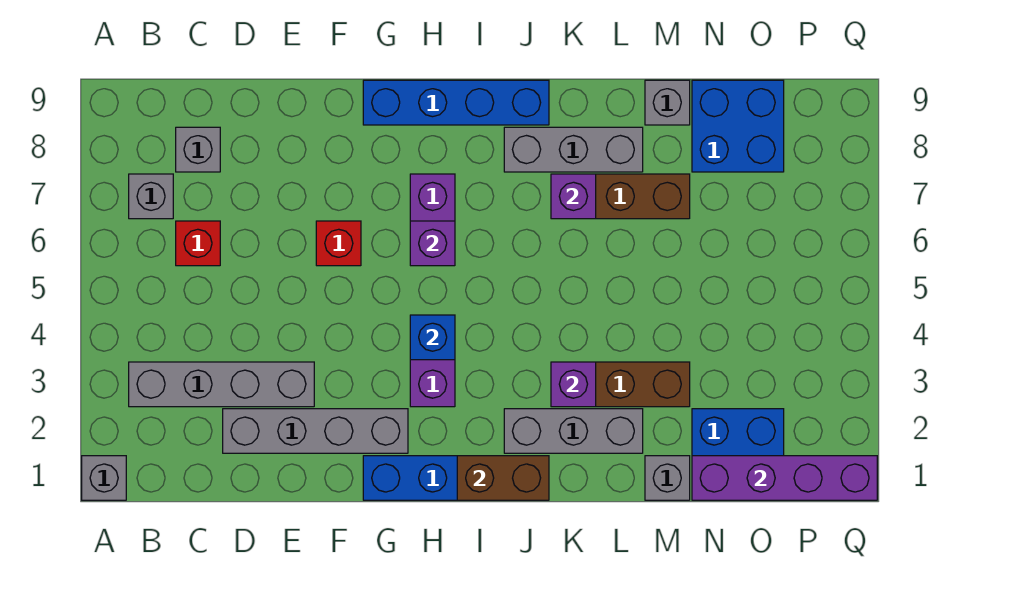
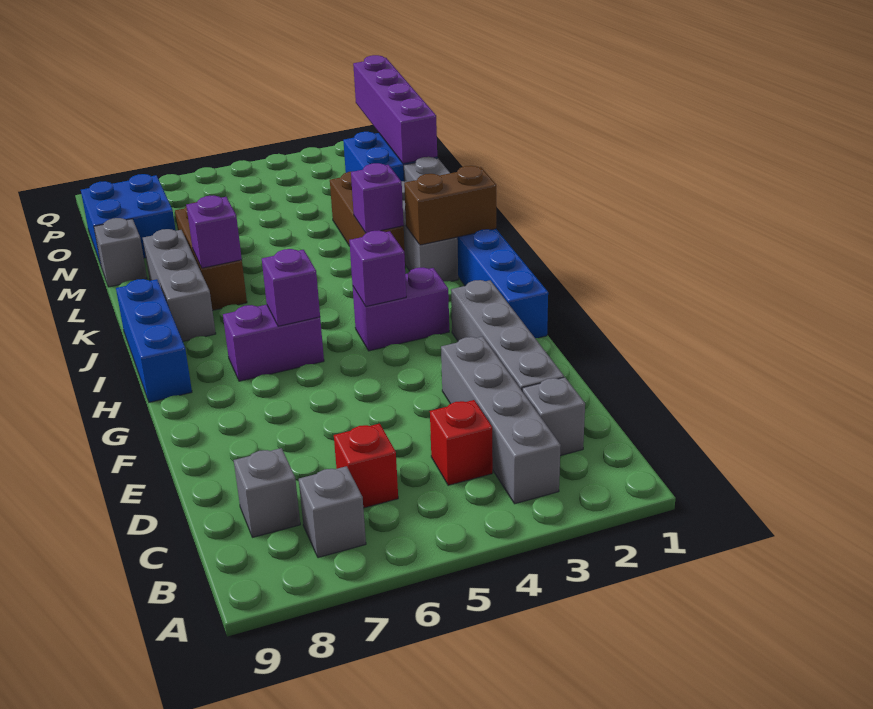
grey brick A1 level 1 -> grey brick C2 level 1
red brick F6 level 1 -> red brick C4 level 1
blue brick G9:J9 level 1 -> blue brick H9:J9 level 1
blue brick H4 level 2 -> purple brick H4 level 2
brown brick I1:J1 level 2 -> brown brick J1:J2 level 2

